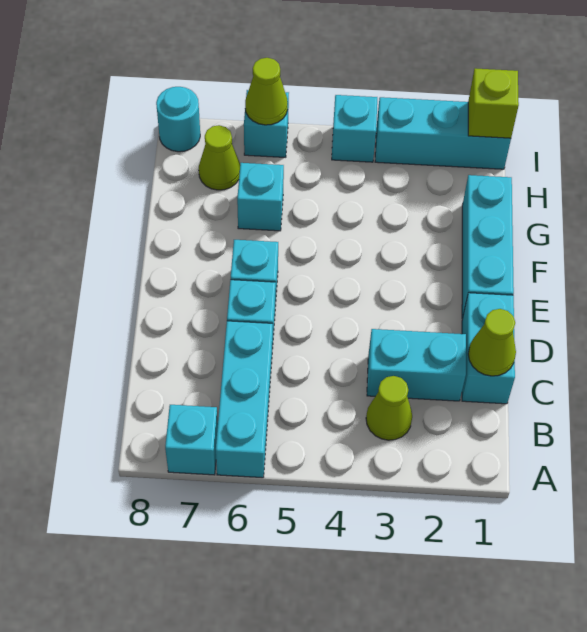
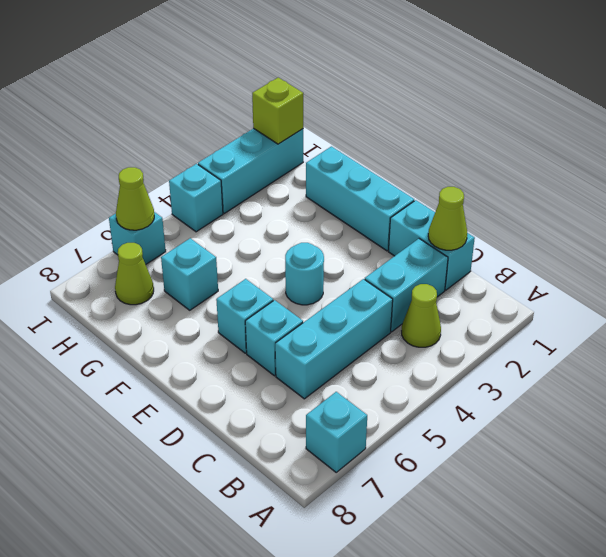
cyan brick A6:C6 level 1 -> cyan brick C4:C6 level 1
cyan round brick I8 level 1 -> cyan round brick E4 level 1

